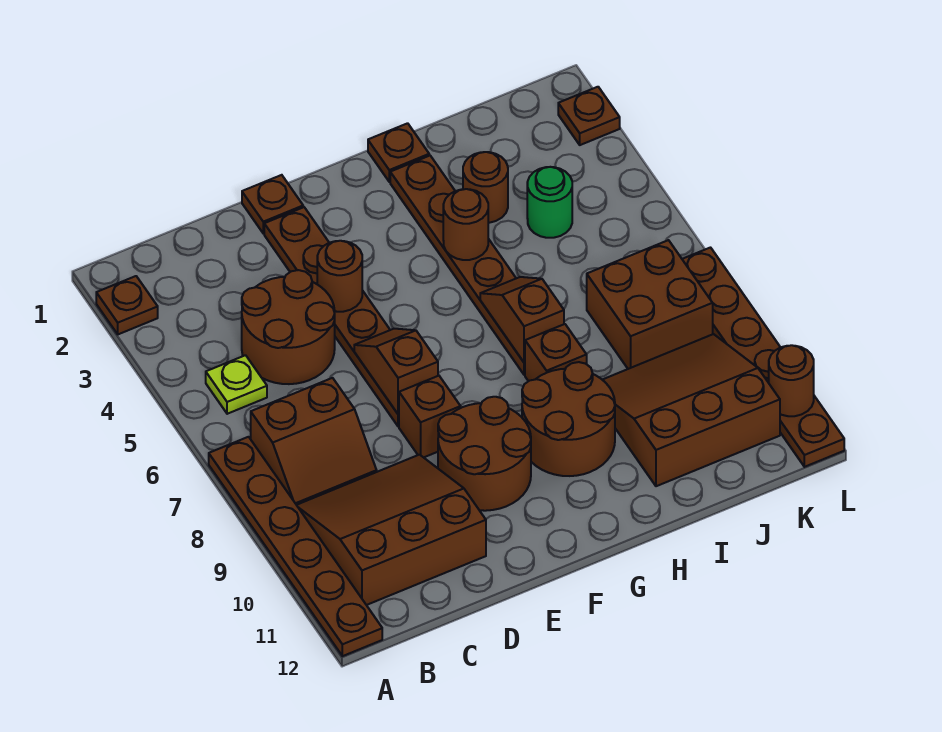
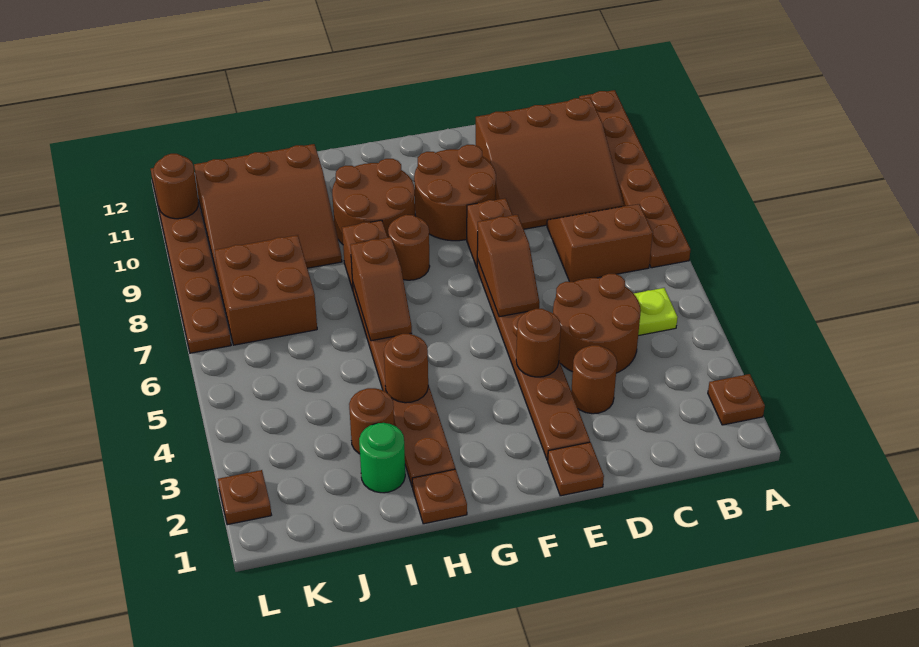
none -> brown round brick D3 level 1
none -> brown round brick G8 level 1
green round brick J4 level 1 -> green round brick I2 level 1

